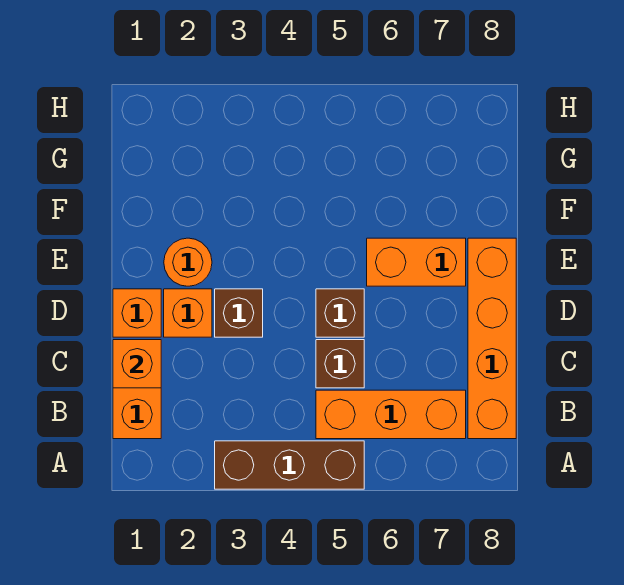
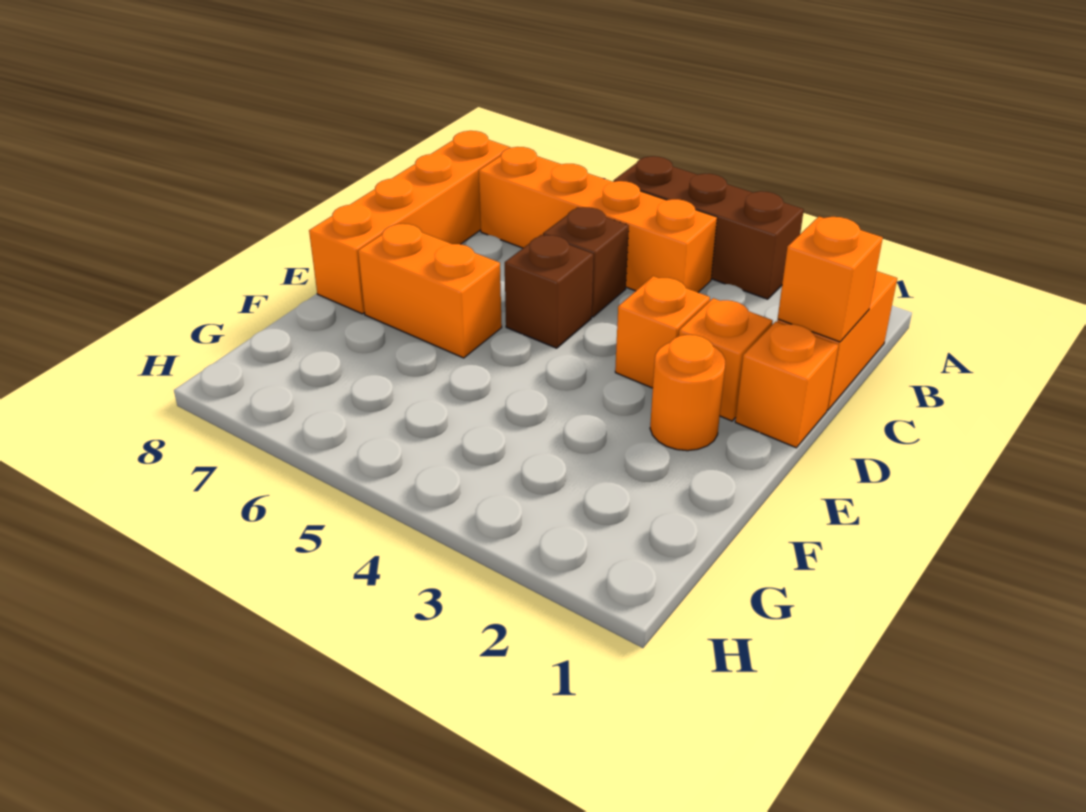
orange brick B5:B7 level 1 -> orange brick B4:B7 level 1
brown brick D3 level 1 -> orange brick D3 level 1

